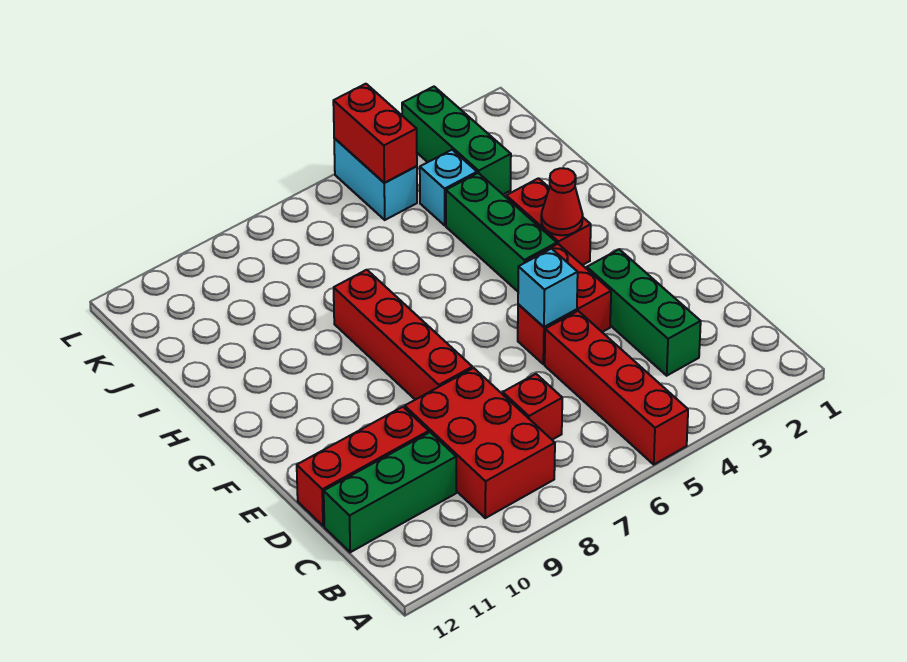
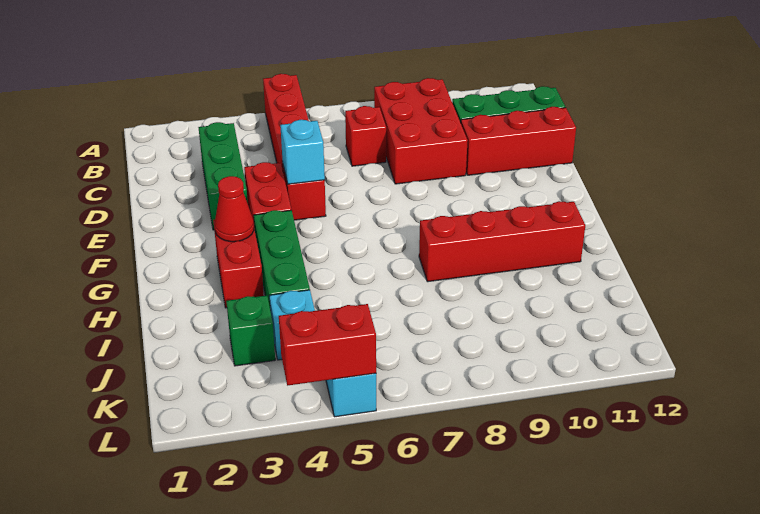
red brick E8:H8 level 1 -> red brick H8:H11 level 1
green brick J3:L3 level 1 -> green brick J3 level 1
red brick K5:L5 level 2 -> red brick L4:L5 level 2

